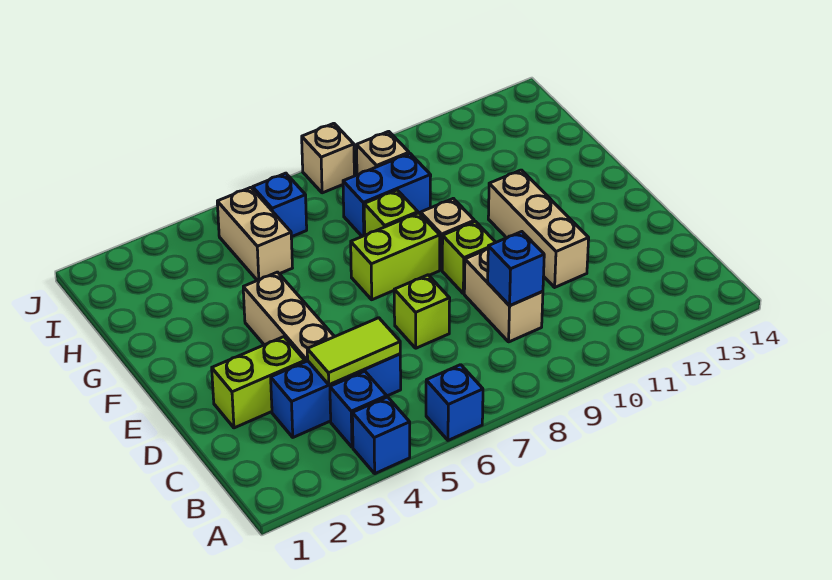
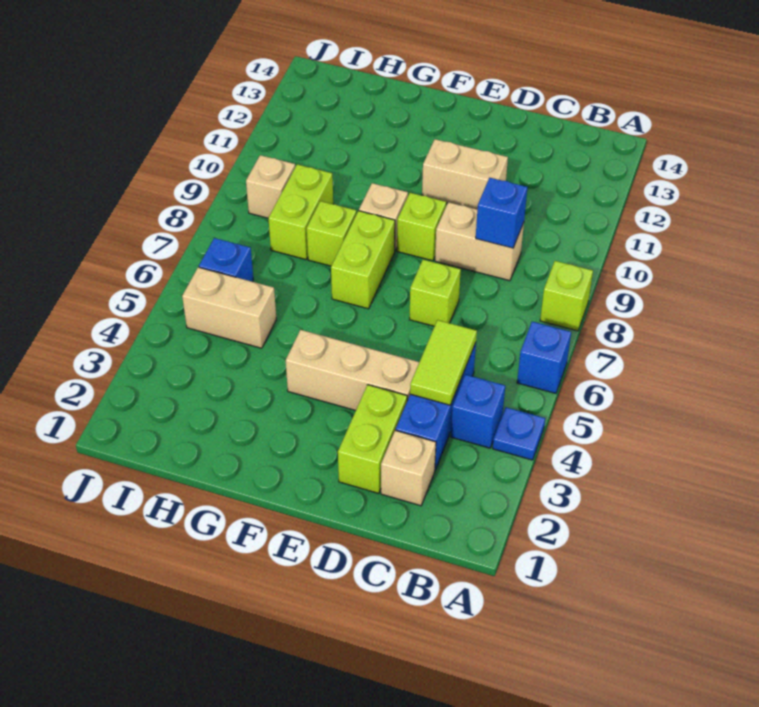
blue brick A4 level 1 -> blue plate A4 level 1
none -> lime brick A8 level 1
tan brick D11:F11 level 1 -> tan brick D11:E11 level 1
blue brick H8:H9 level 1 -> lime brick H8:H9 level 1
tan brick J8 level 1 -> tan brick C2 level 1

